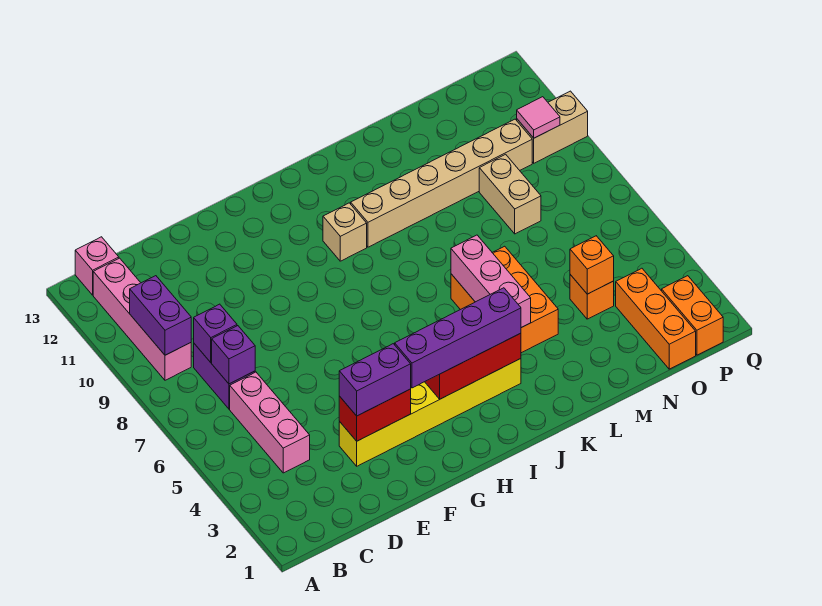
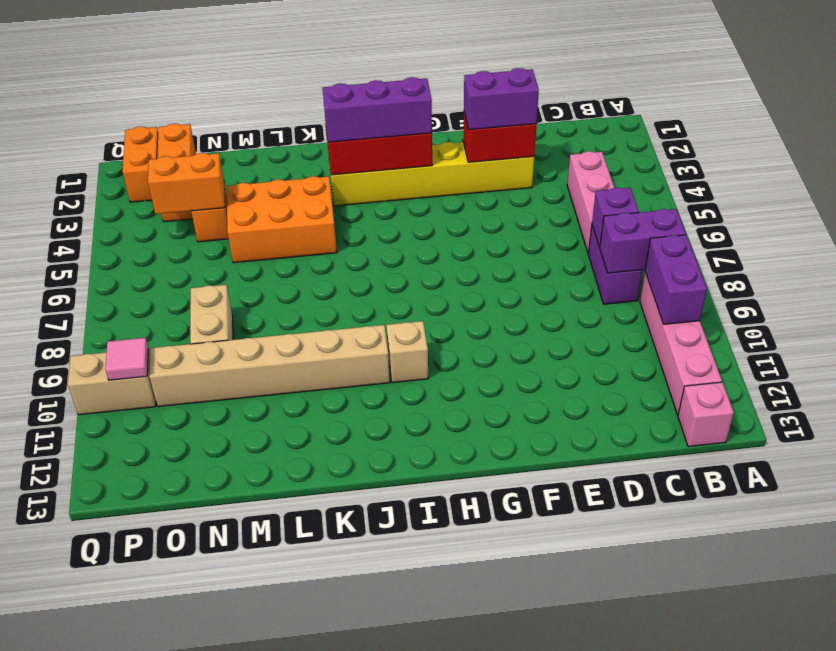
purple brick C8 level 2 -> purple brick B8:C8 level 2
purple brick G3:J3 level 3 -> purple brick H3:J3 level 3
orange brick K4:L6 level 1 -> orange brick K4:M5 level 1
pink brick K4:K6 level 2 -> none
orange brick N4 level 2 -> orange brick N4:O4 level 2

